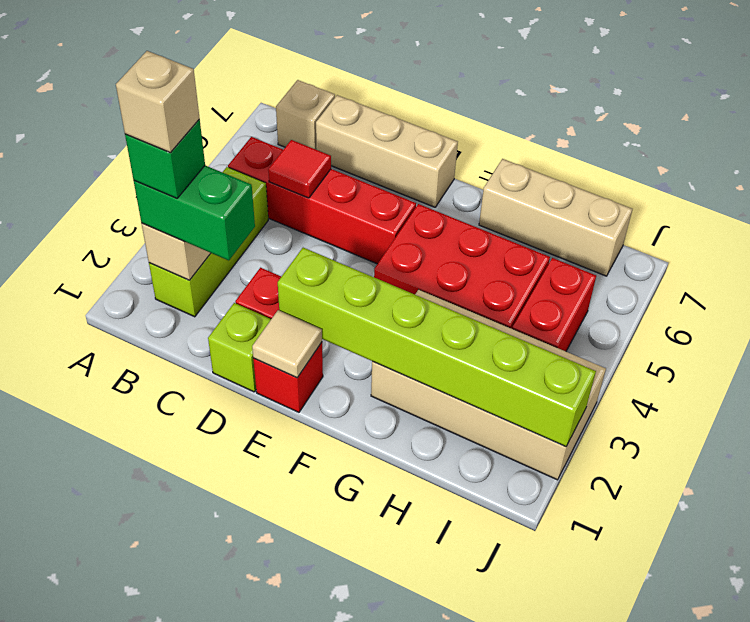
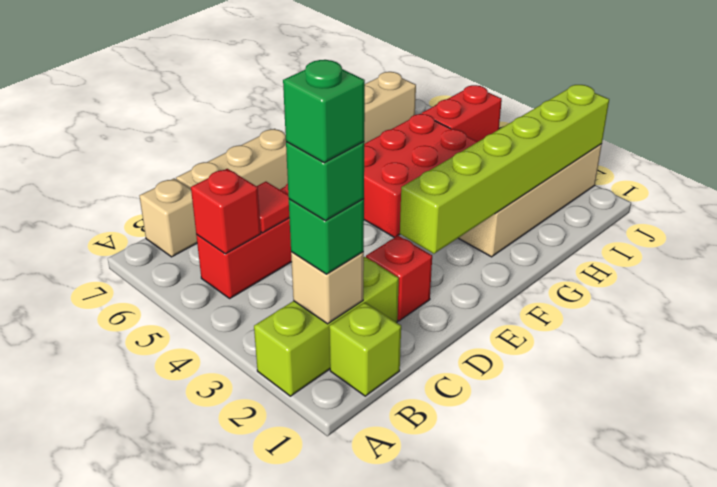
lime brick B2:B4 level 1 -> lime brick A2:C2 level 1
green brick B2:C2 level 3 -> green brick B2 level 3
tan brick B2 level 5 -> green brick B2 level 5
lime brick D1 level 1 -> lime brick B1 level 1
red brick E1 level 1 -> red brick B5 level 2
tan tile E1 level 2 -> none
red brick I4:I5 level 1 -> red brick I5:J5 level 1

